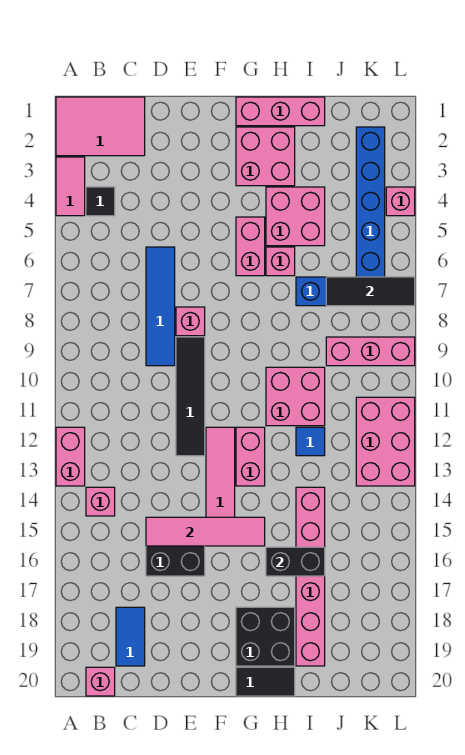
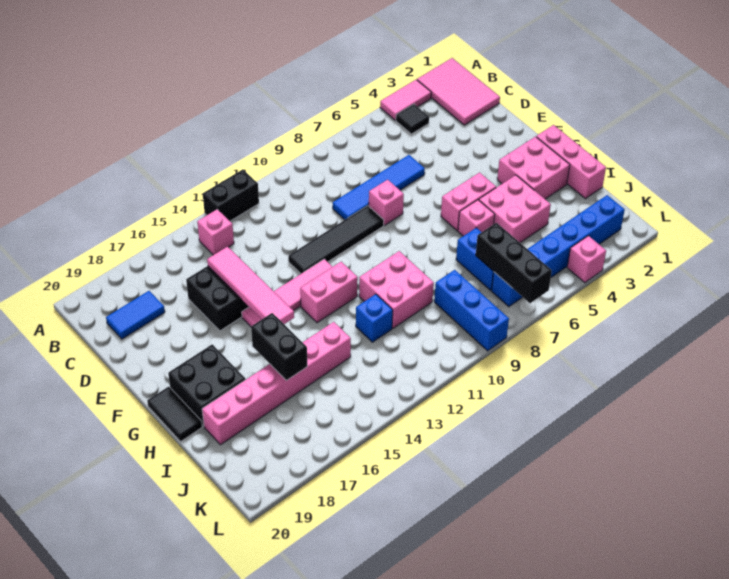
pink brick A12:A13 level 1 -> black brick A12:A13 level 1
pink brick B20 level 1 -> none
blue tile I12 level 1 -> blue brick I12 level 1
black tile J7:L7 level 2 -> black brick J7:L7 level 2
pink brick J9:L9 level 1 -> blue brick J9:L9 level 1
pink brick K11:L13 level 1 -> none

